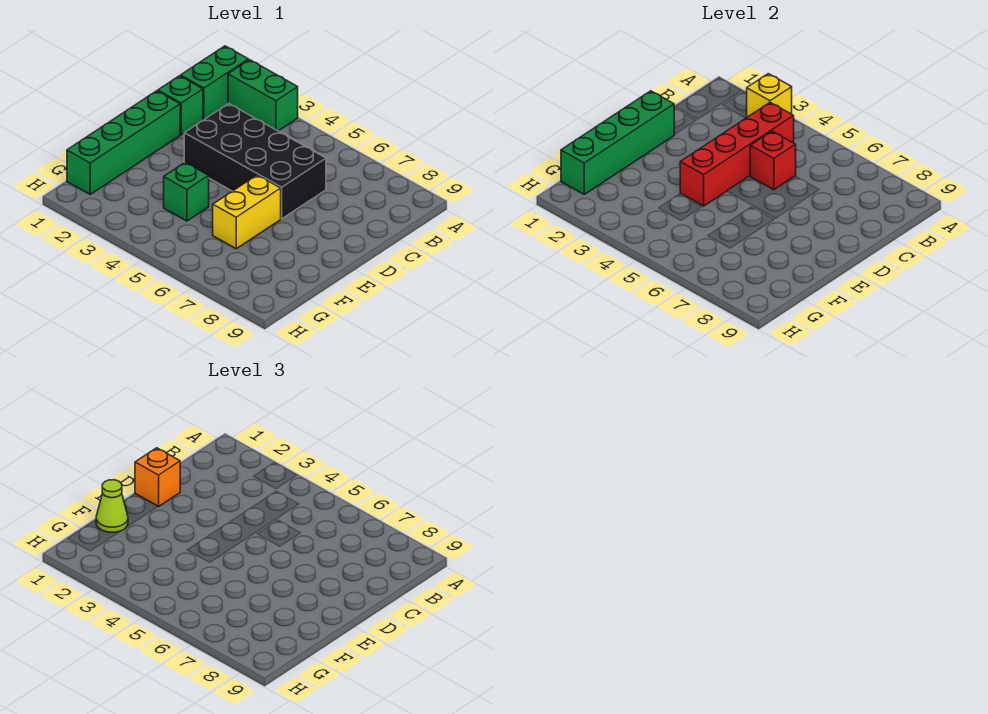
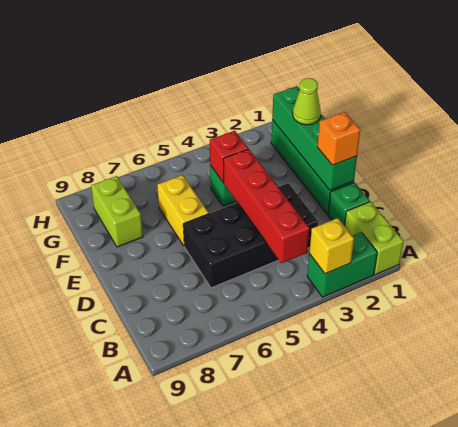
green brick A1:B1 level 1 -> lime brick A1:B1 level 1
red brick C5 level 2 -> red brick F4 level 2
none -> lime brick F8:G8 level 1

